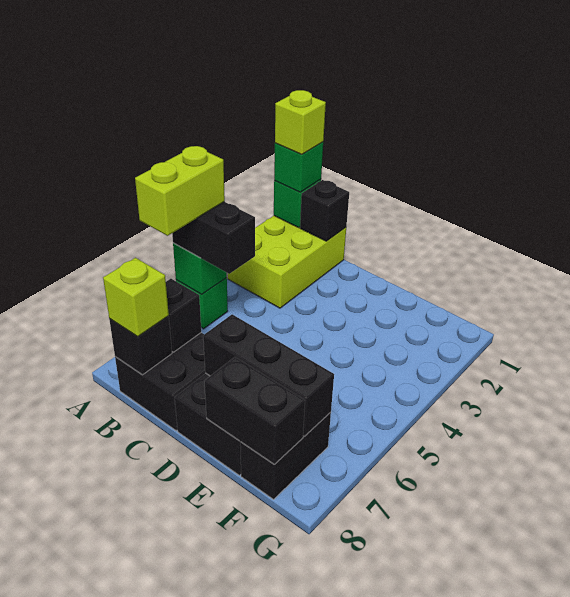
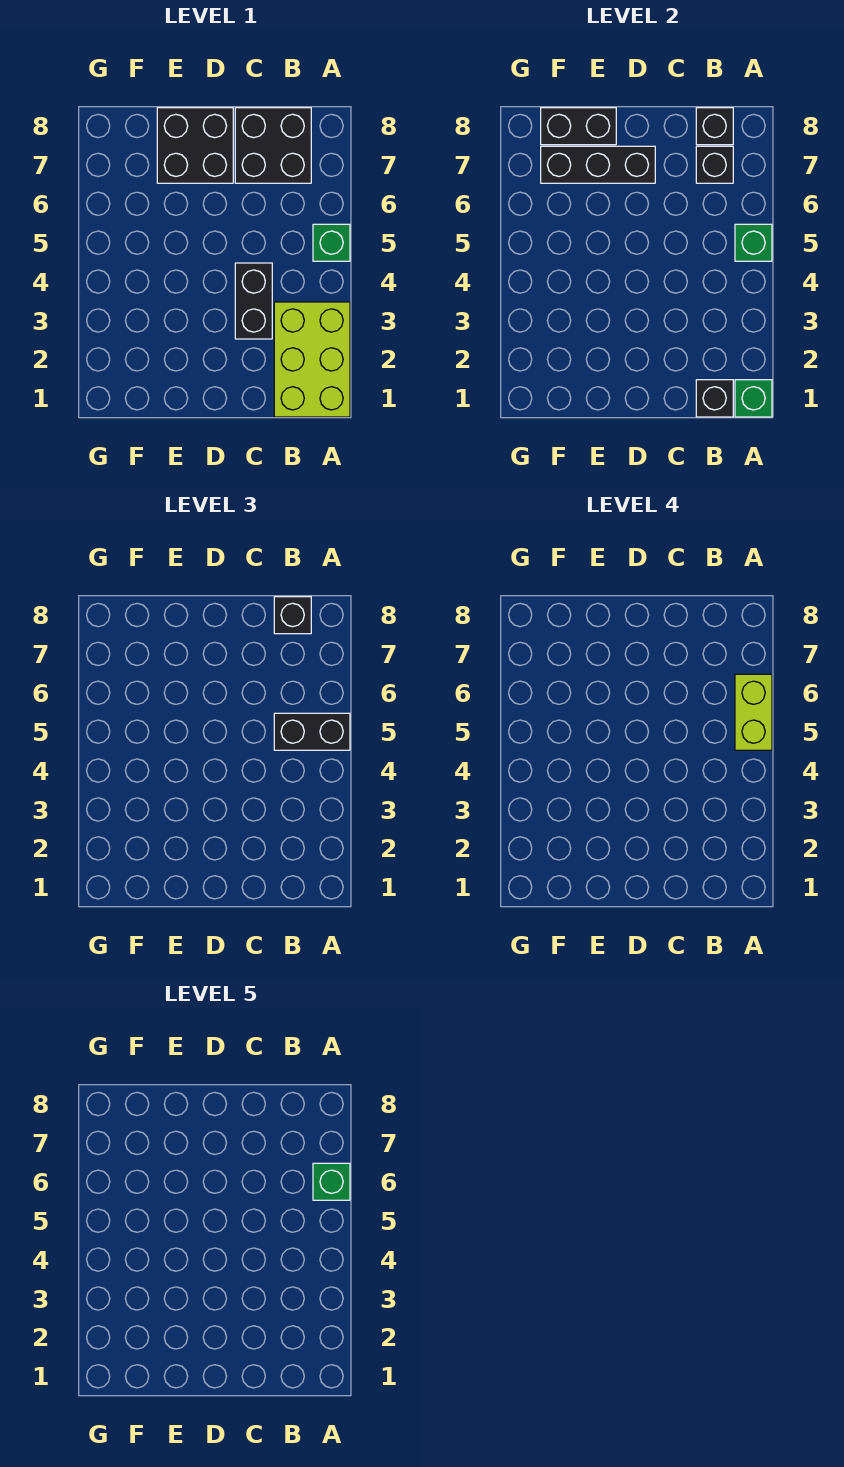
green brick A1 level 3 -> green brick A6 level 5
lime brick A1 level 4 -> none
lime brick B8 level 3 -> black brick B8 level 3
black brick F7:F8 level 1 -> black brick C3:C4 level 1

